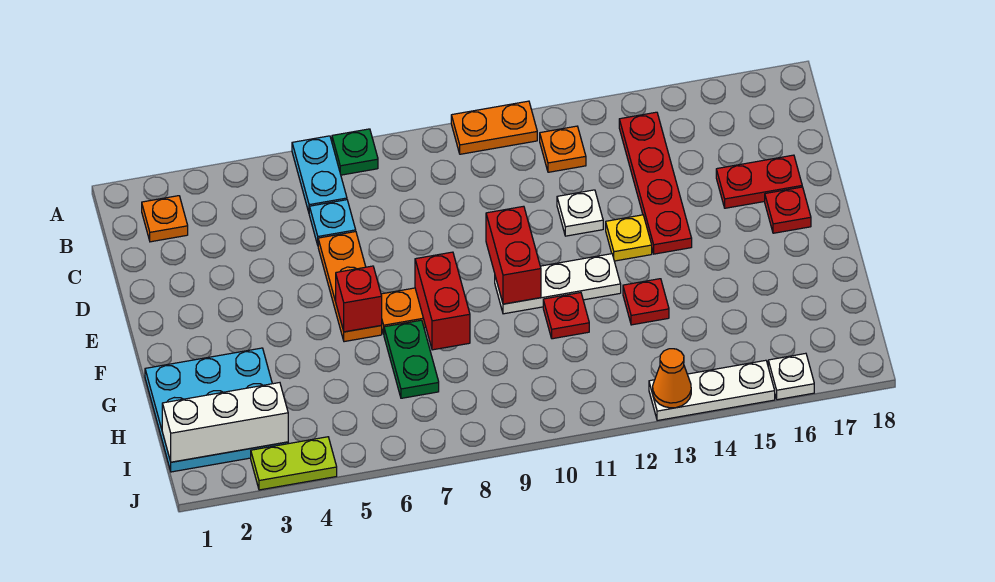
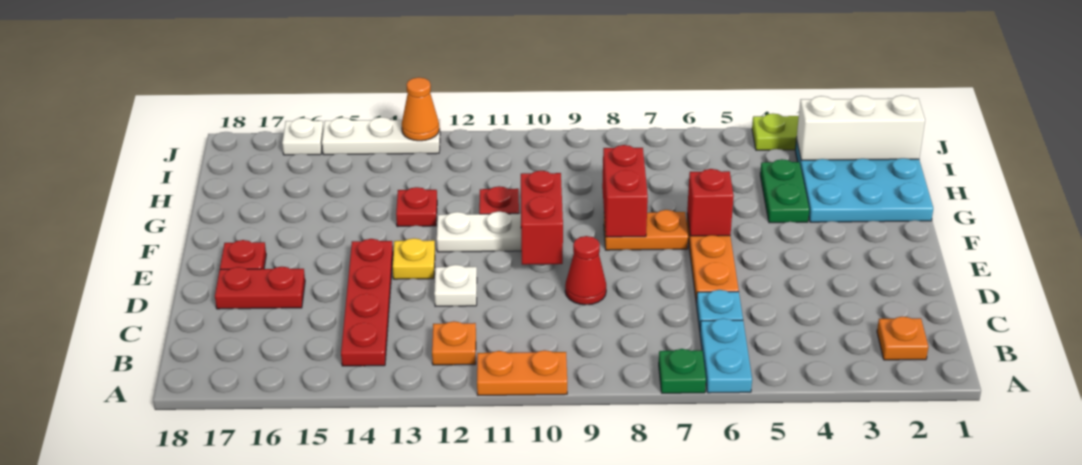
none -> red cone D9 level 1
green plate G7:H7 level 1 -> green plate G4:H4 level 1

